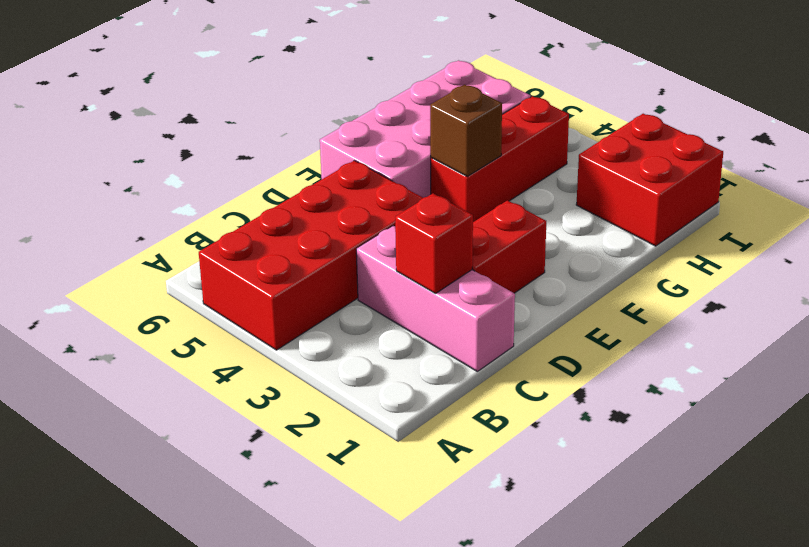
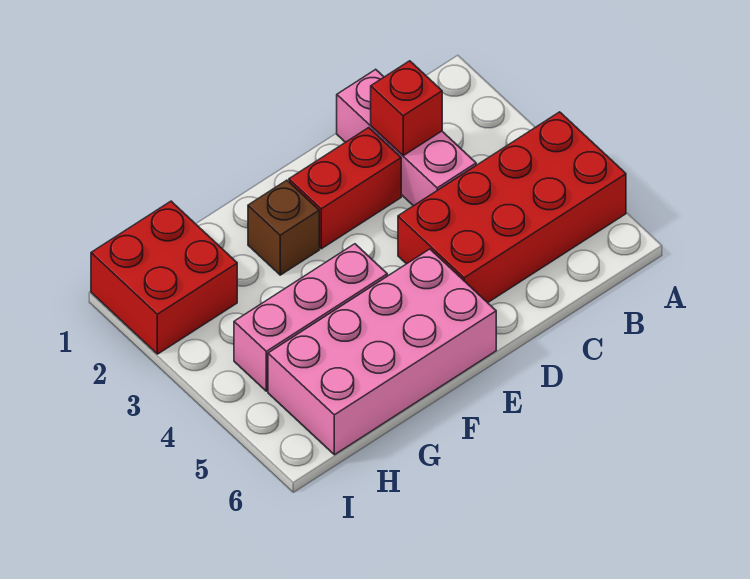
red brick F4:H4 level 1 -> pink brick F4:H4 level 1
brown brick F4 level 2 -> brown brick F2 level 1

